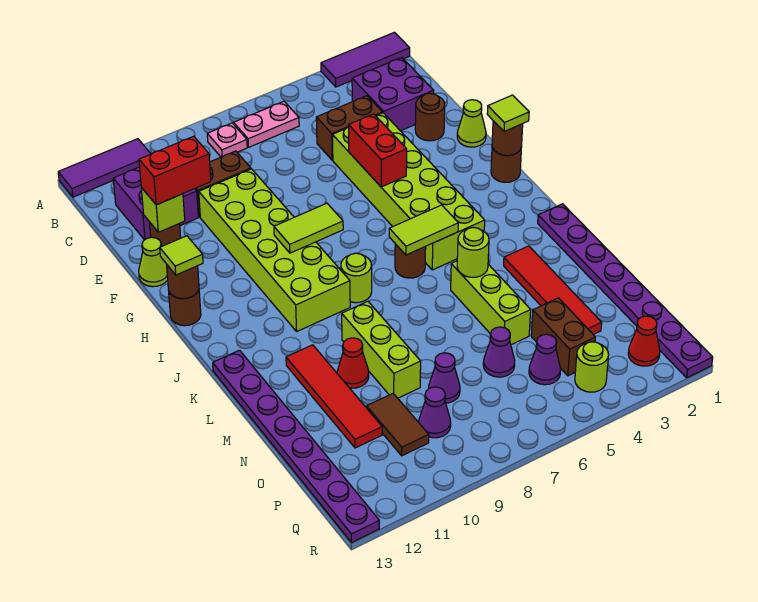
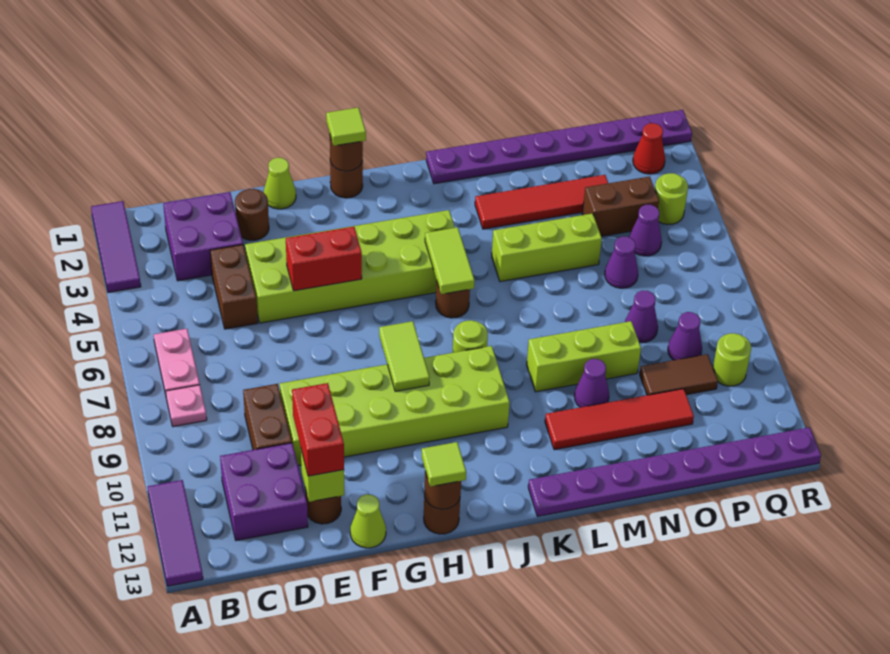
lime round brick L5 level 2 -> lime round brick Q10 level 1
red cone M10 level 1 -> purple cone M10 level 1

